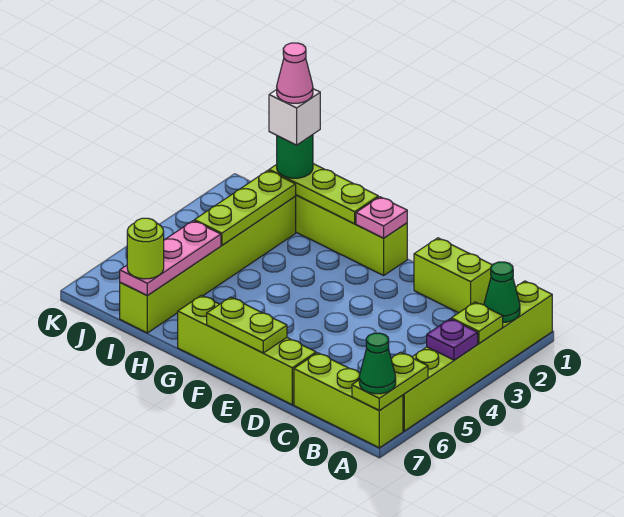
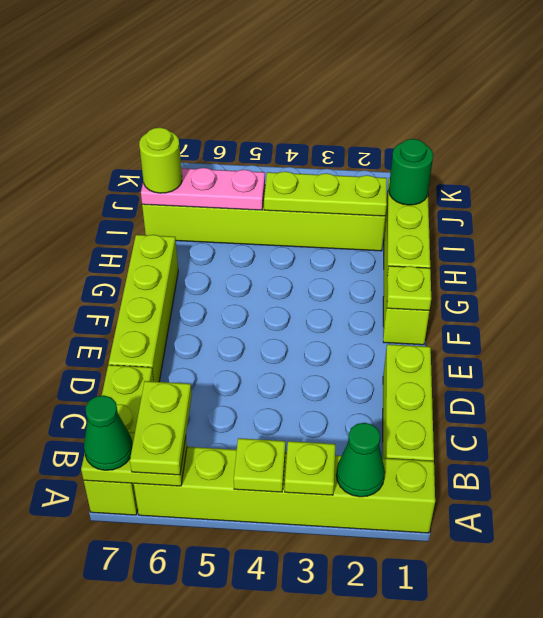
purple plate A4 level 2 -> lime plate A4 level 2
lime brick C1:D1 level 1 -> lime brick B1:D1 level 1
lime plate E7:F7 level 2 -> lime plate A6:B6 level 3
pink plate F1 level 2 -> lime plate F1 level 2
white brick I1 level 4 -> none
pink cone I1 level 5 -> none

